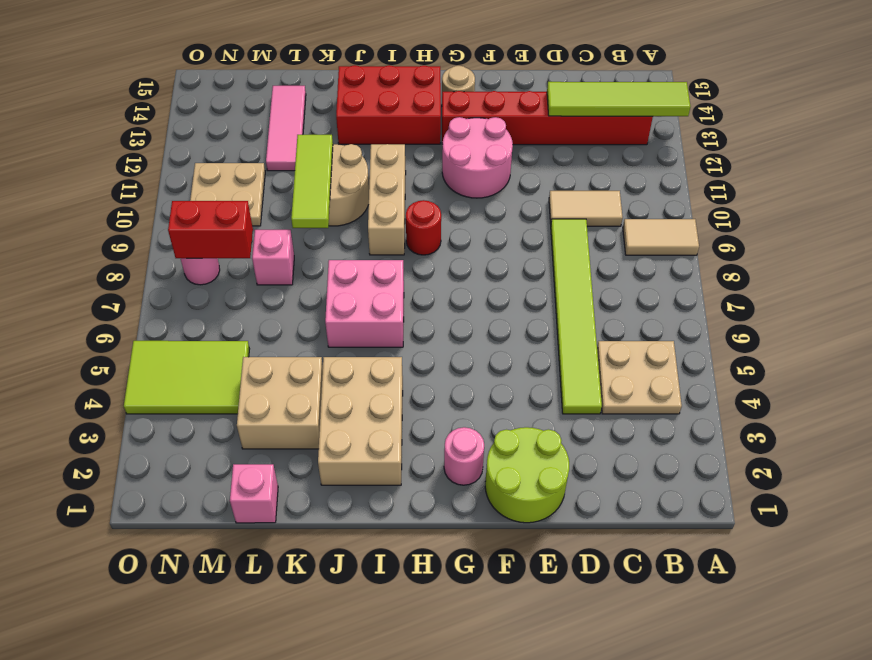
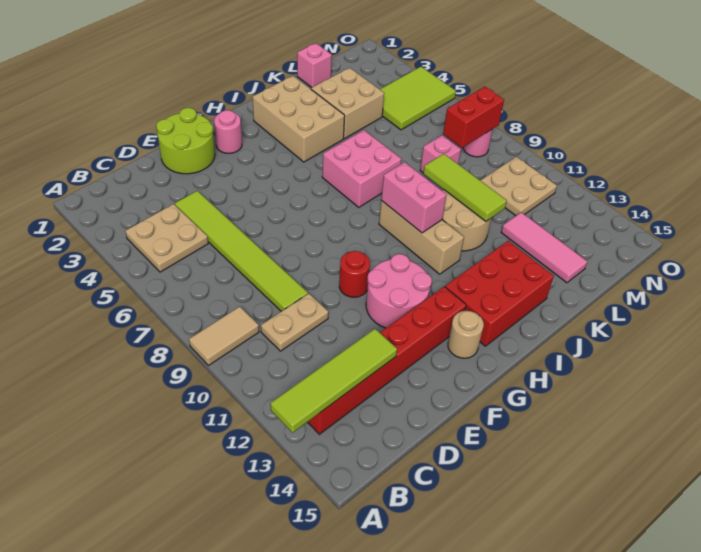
tan tile C10:D10 level 1 -> tan plate C10:D10 level 1
red round brick H9 level 1 -> red round brick F10 level 1
none -> pink brick I9:I10 level 2

